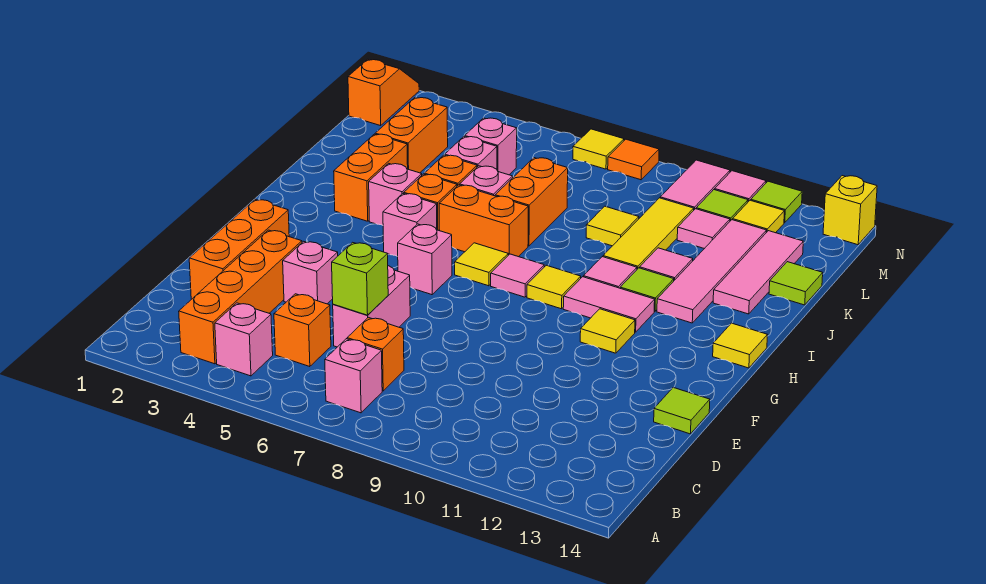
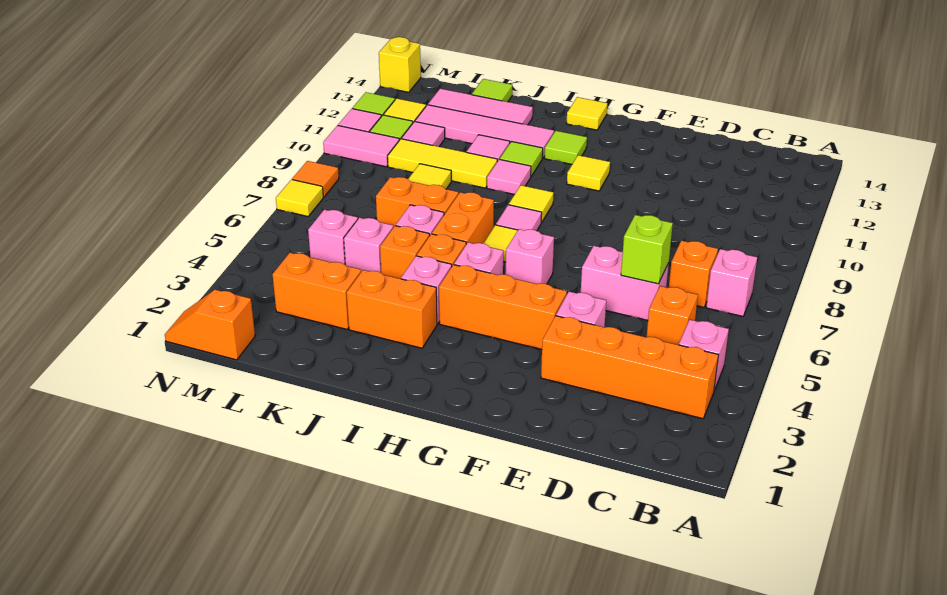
orange brick D2:F2 level 1 -> orange brick F4:H4 level 1
lime tile E14 level 1 -> lime tile H12 level 1
pink tile H10:H11 level 1 -> none

